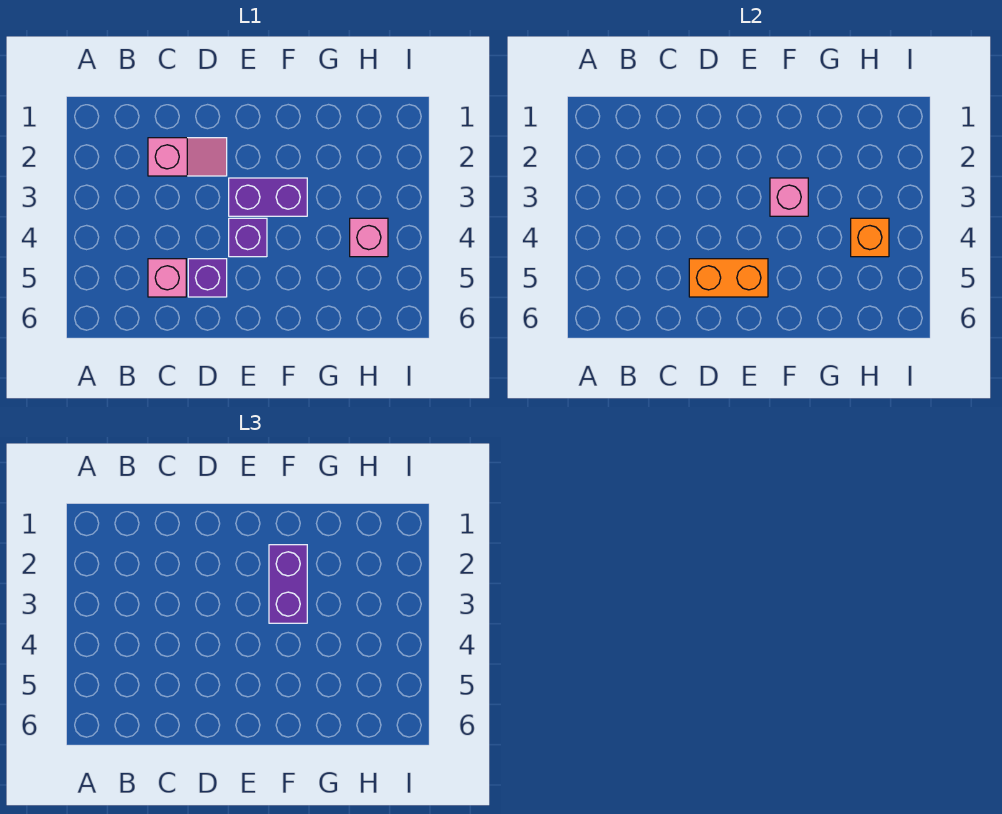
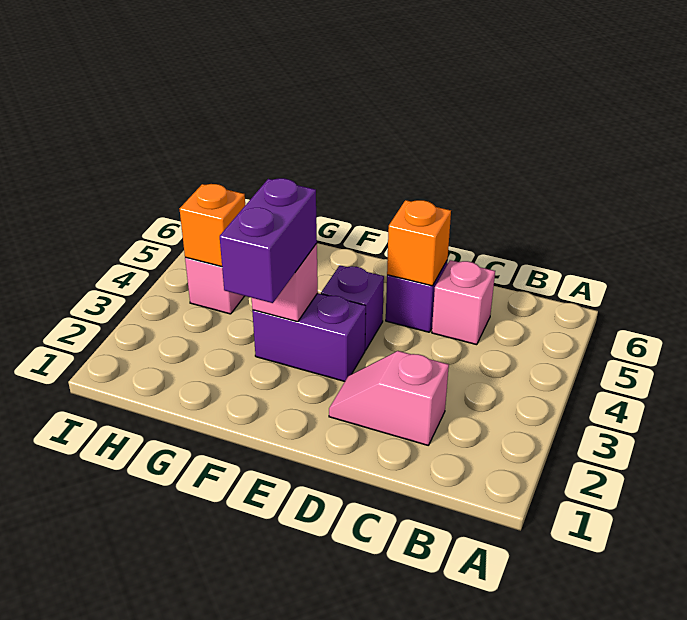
orange brick D5:E5 level 2 -> orange brick D5 level 2

